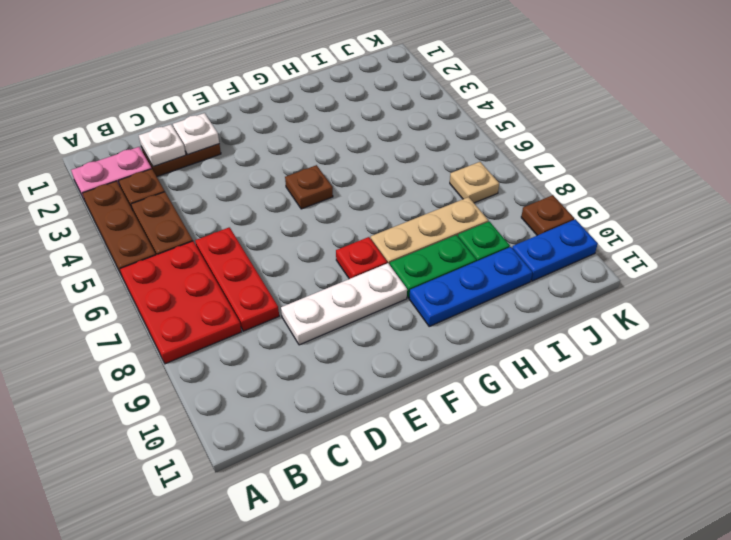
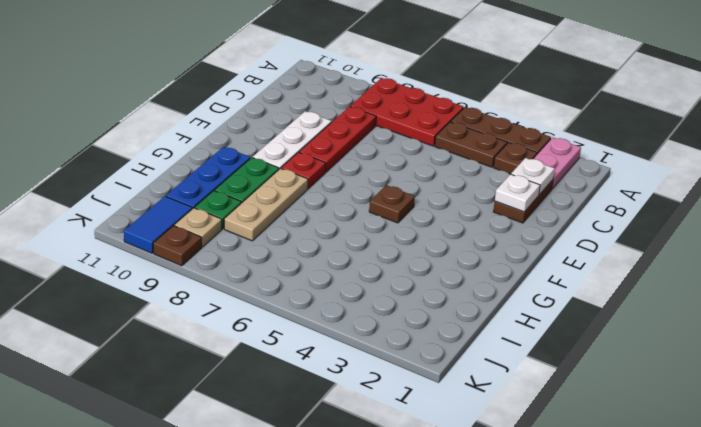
red plate C6:C8 level 1 -> red plate C8:E8 level 1
tan plate J7 level 1 -> tan plate J9 level 1
blue plate J10:K10 level 1 -> blue tile J10:K10 level 1

